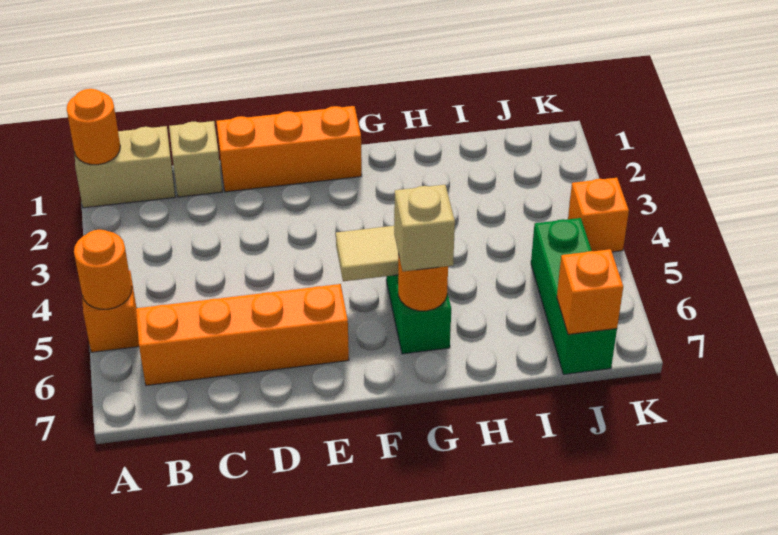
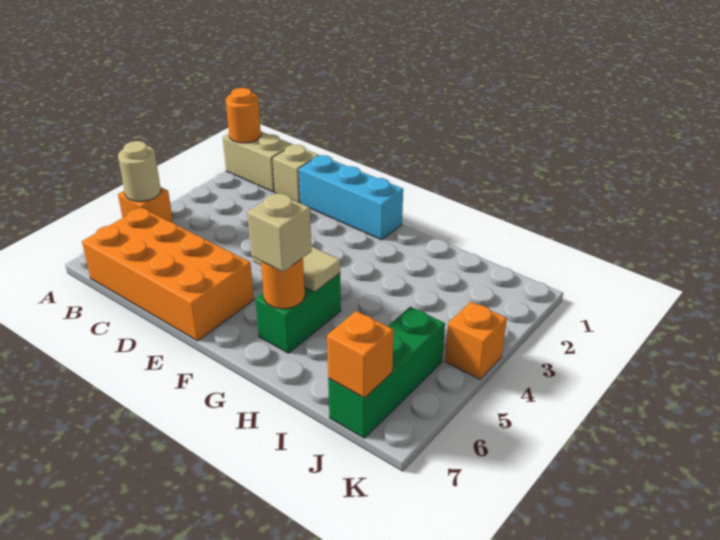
orange round brick A5 level 2 -> tan round brick A5 level 2
orange brick B6:E6 level 1 -> orange brick B6:E7 level 1
orange brick D1:F1 level 1 -> cyan brick D1:F1 level 1

